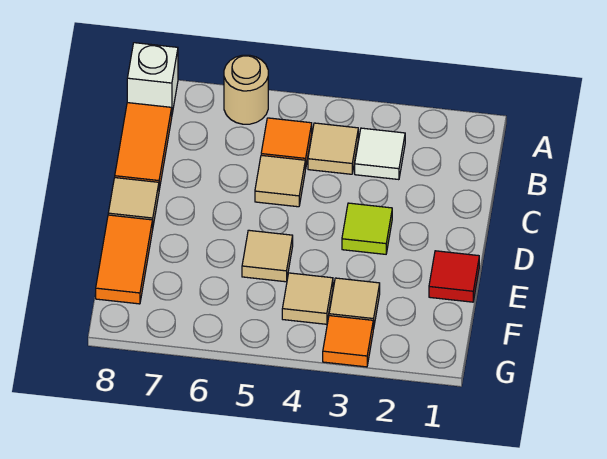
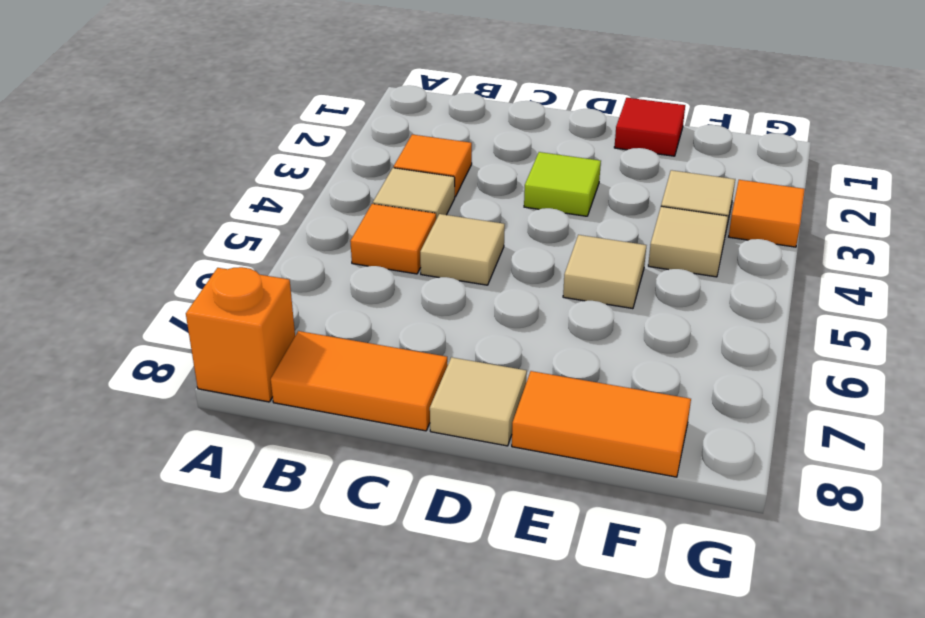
tan round brick A6 level 1 -> none
white brick A8 level 1 -> orange brick A8 level 1
white tile B3 level 1 -> orange tile B3 level 1

